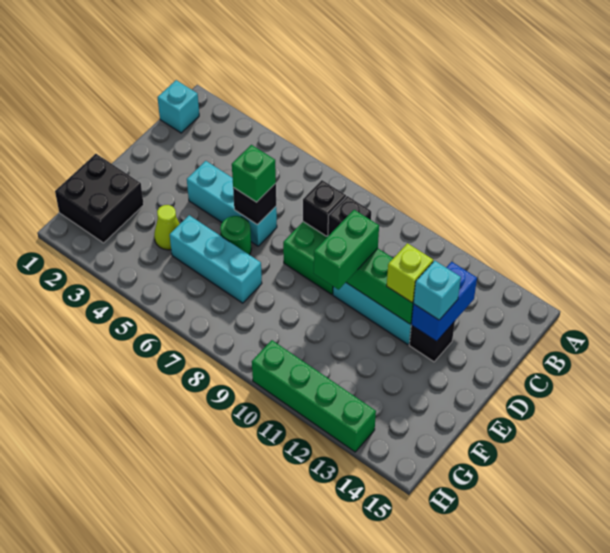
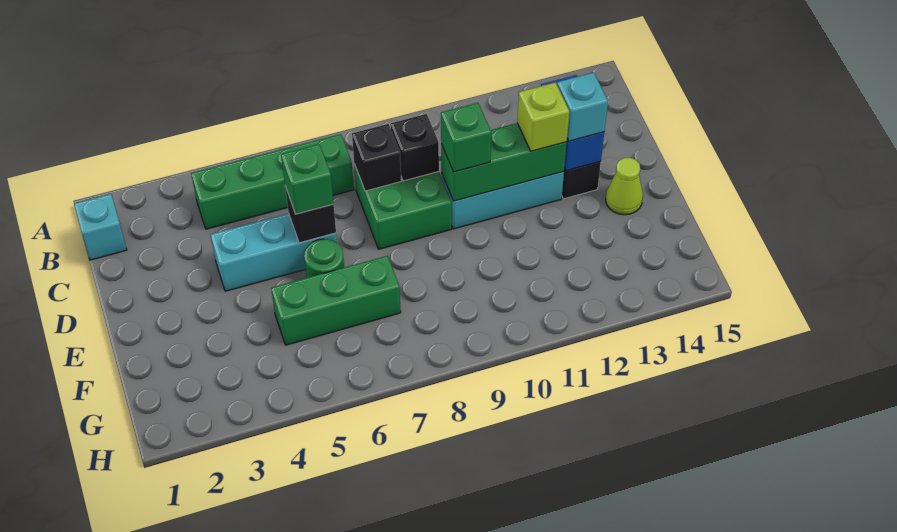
green brick D10:E10 level 3 -> green brick D10 level 3
black brick F1:G2 level 1 -> none
lime cone F4 level 1 -> lime cone E14 level 1
cyan brick F5:F7 level 1 -> green brick F5:F7 level 1
green brick H10:H13 level 1 -> green brick B4:B7 level 1

